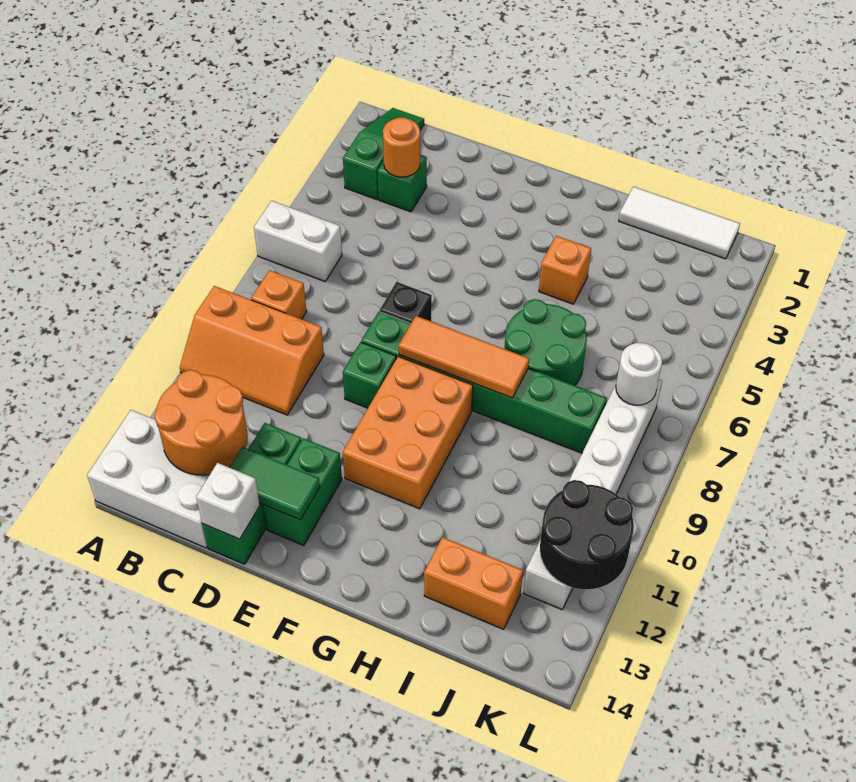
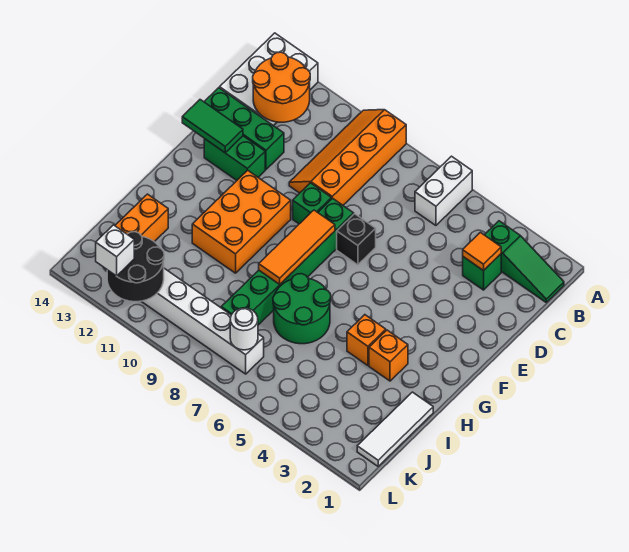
orange slope A9:C10 level 1 top 9 -> orange slope A9:D10 level 1 top 9
orange brick B8 level 1 -> orange brick H3 level 1
orange round brick C3 level 2 -> orange tile C3 level 2
green tile D13:E13 level 2 -> green tile E13:E14 level 2
white brick D14 level 2 -> white brick L12 level 3
orange brick F9:G11 level 1 -> orange brick F10:H11 level 1

